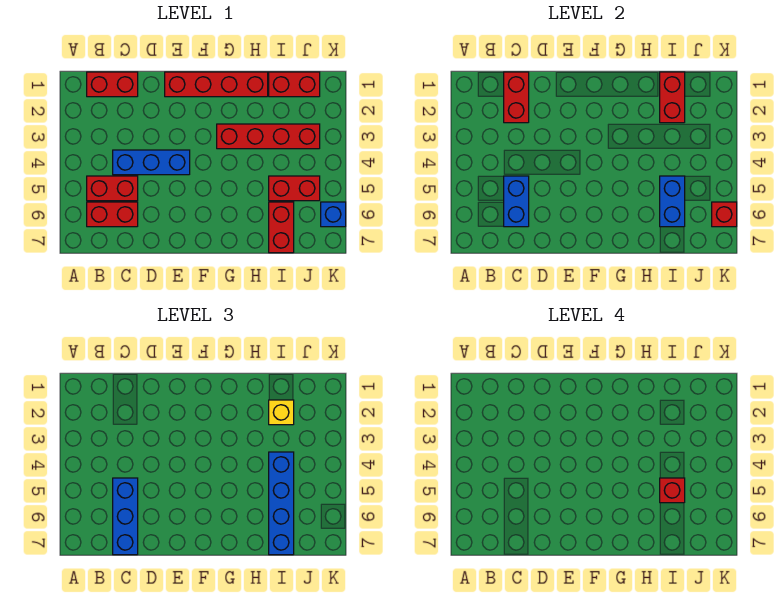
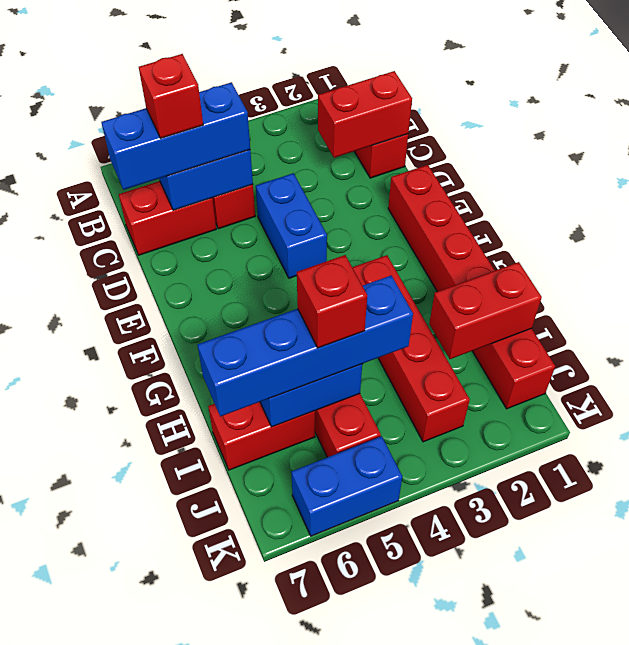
red brick B6:C6 level 1 -> red brick C6:C7 level 1
blue brick C4:E4 level 1 -> blue brick D4:E4 level 1
yellow brick I2 level 3 -> none
blue brick K6 level 1 -> blue brick K5:K6 level 1
red brick K6 level 2 -> red brick C6 level 4

